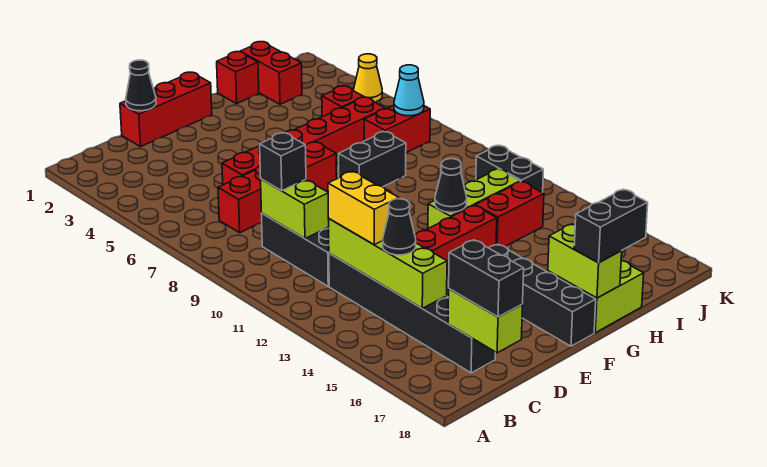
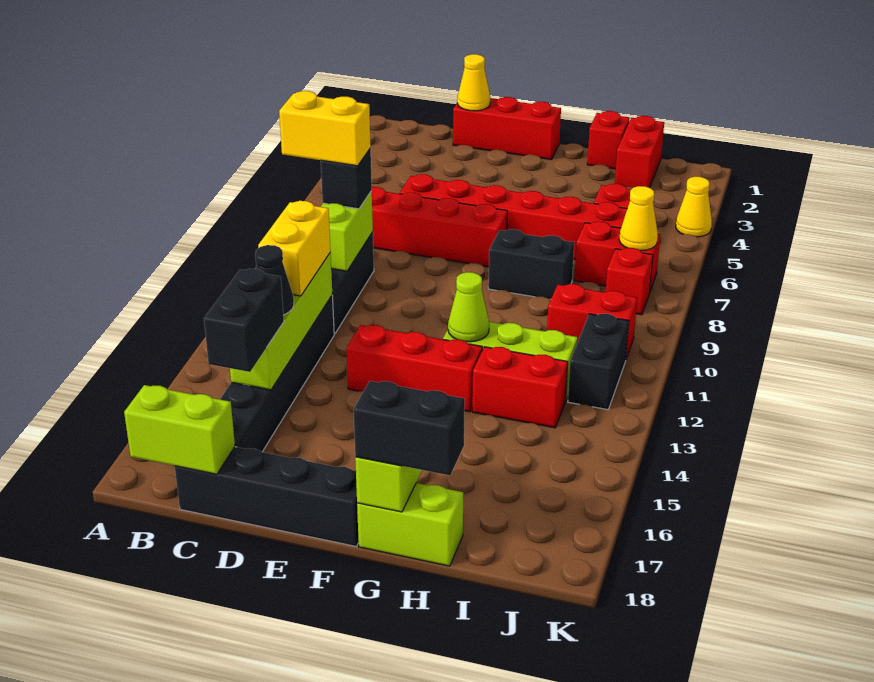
none -> yellow brick B9:C9 level 4
lime brick C17:C18 level 2 -> lime brick B18:C18 level 2
black brick C17:C18 level 3 -> black brick C15:C16 level 3
black cone D1 level 2 -> yellow cone D1 level 2
black brick F15:F18 level 1 -> black brick C18:F18 level 1
black cone G12 level 2 -> lime cone G12 level 2
none -> red brick I10:J10 level 1
cyan cone J7 level 2 -> yellow cone J7 level 2
none -> red brick J8 level 1

